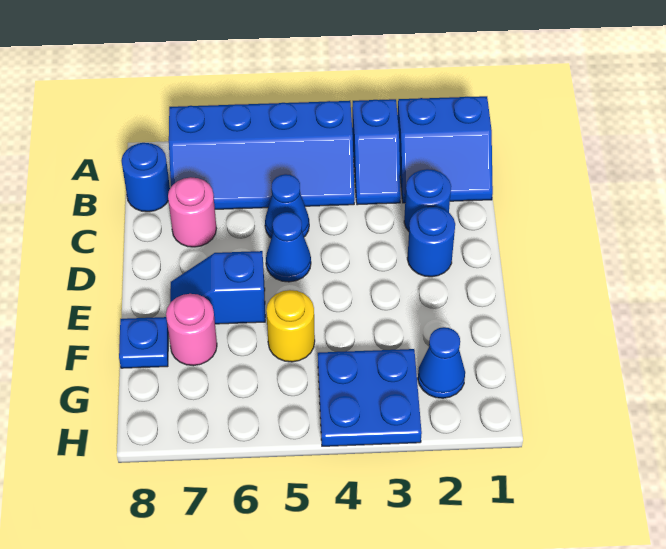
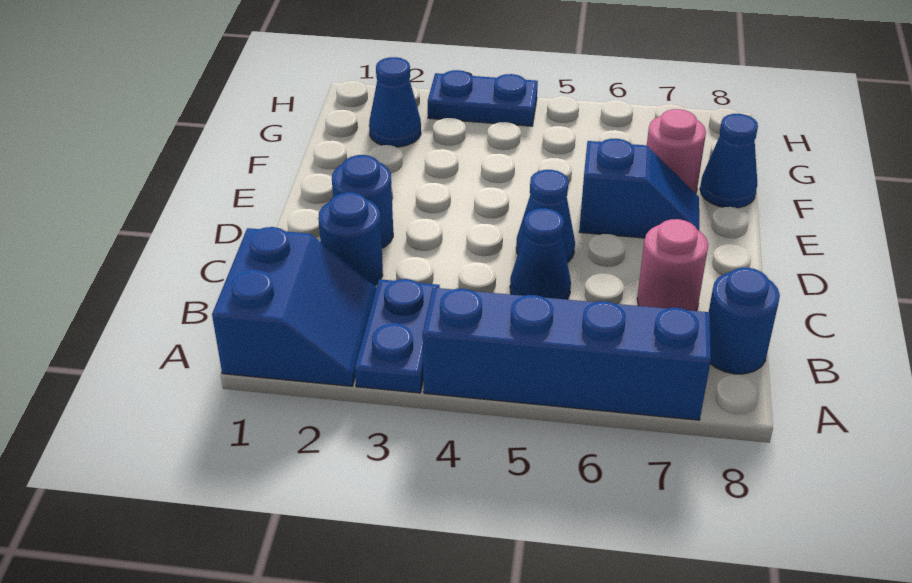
blue slope A1:B2 level 1 top A -> blue slope A1:B2 level 1 top 1
blue slope A3:B3 level 1 top A -> blue plate A3:B3 level 1
yellow round brick F5 level 1 -> none
blue plate F8 level 1 -> blue cone F8 level 1
blue plate G3:H4 level 1 -> blue plate H3:H4 level 1

